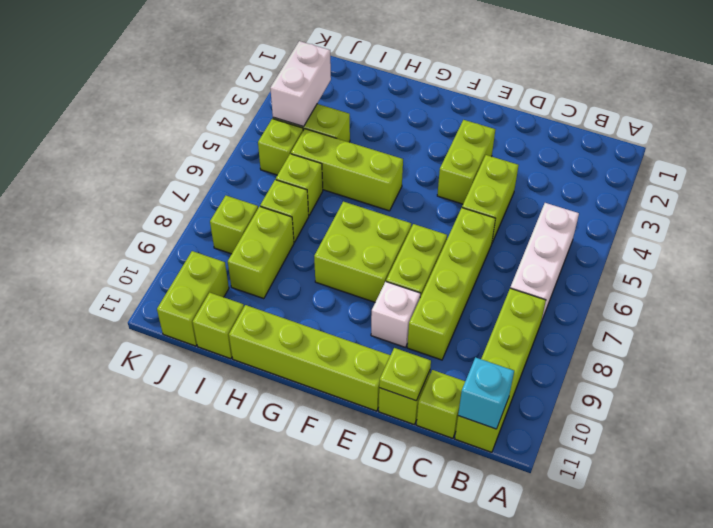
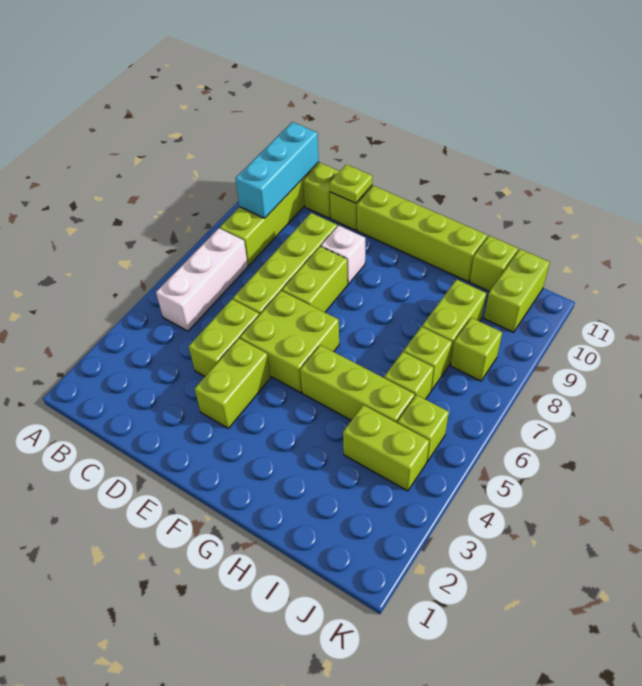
cyan brick B11 level 2 -> cyan brick B9:B11 level 2
lime brick F7:G8 level 1 -> lime brick E5:F6 level 1
white brick J3:J4 level 2 -> none

